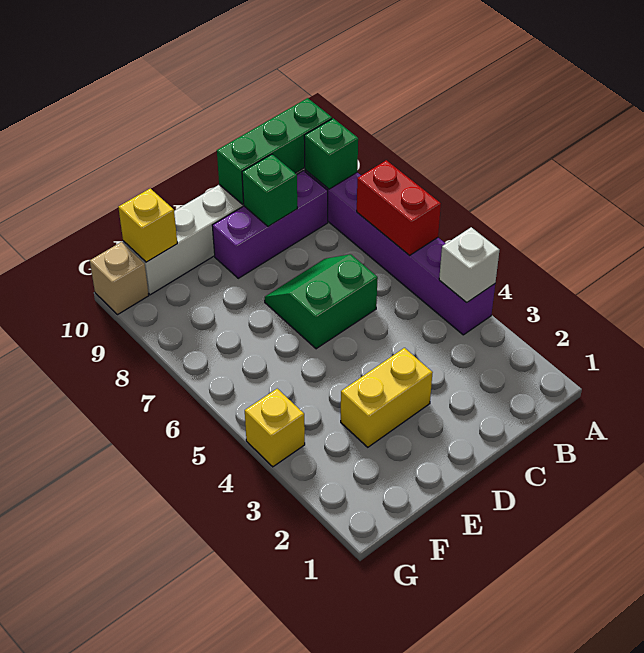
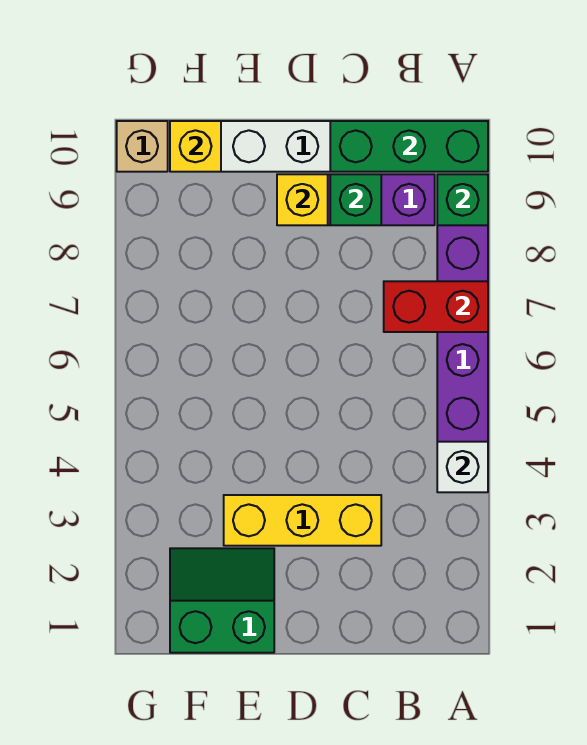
red brick A6:A7 level 2 -> red brick A7:B7 level 2
green slope C6:D7 level 1 top 6 -> green slope E1:F2 level 1 top 1
yellow brick D3:E3 level 1 -> yellow brick C3:E3 level 1
yellow brick G4 level 1 -> yellow brick D9 level 2

